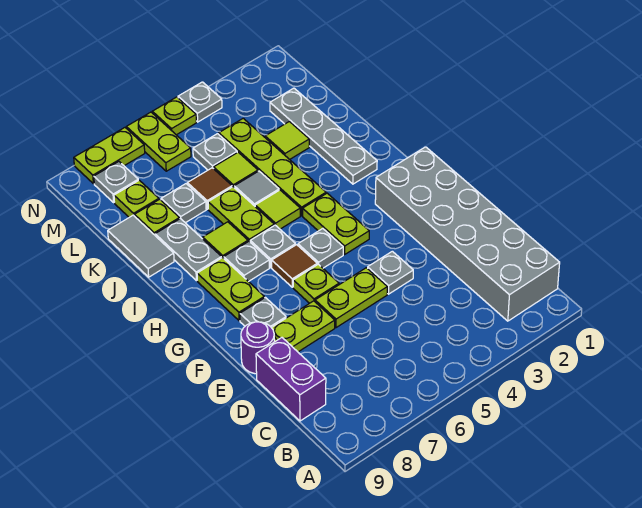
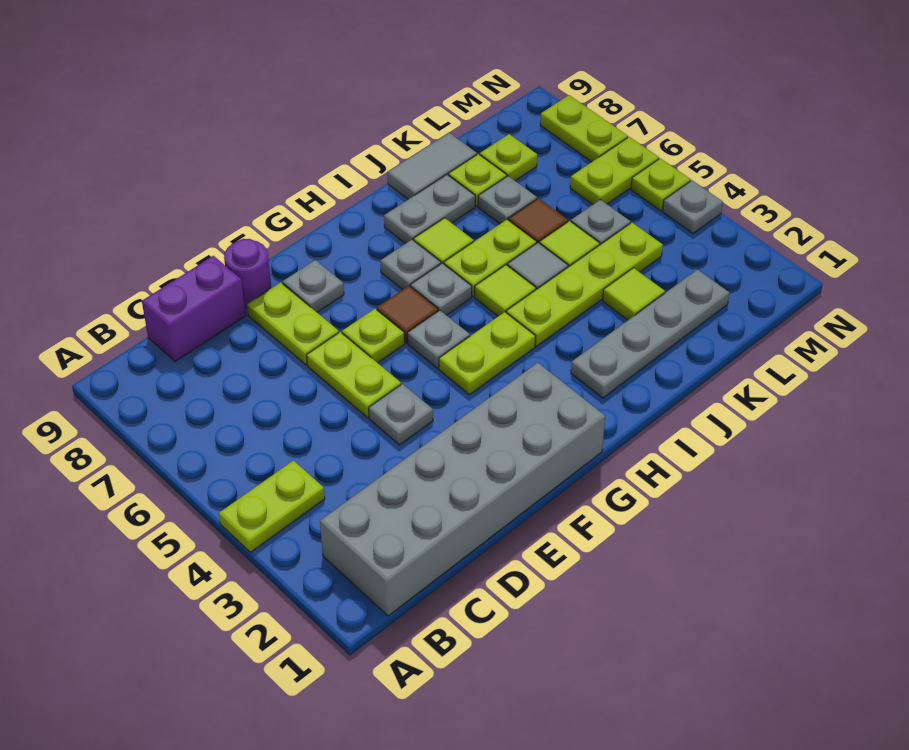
lime plate G8:H8 level 1 -> lime plate A4:B4 level 1
grey plate M8 level 1 -> none

